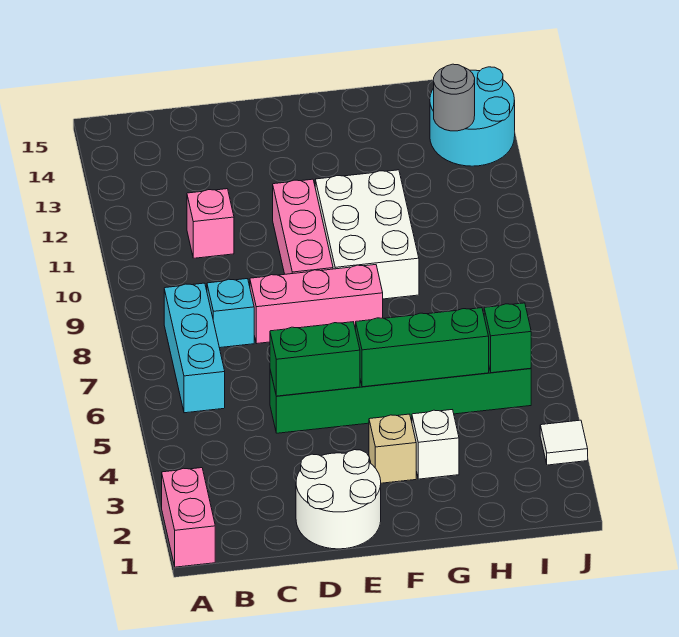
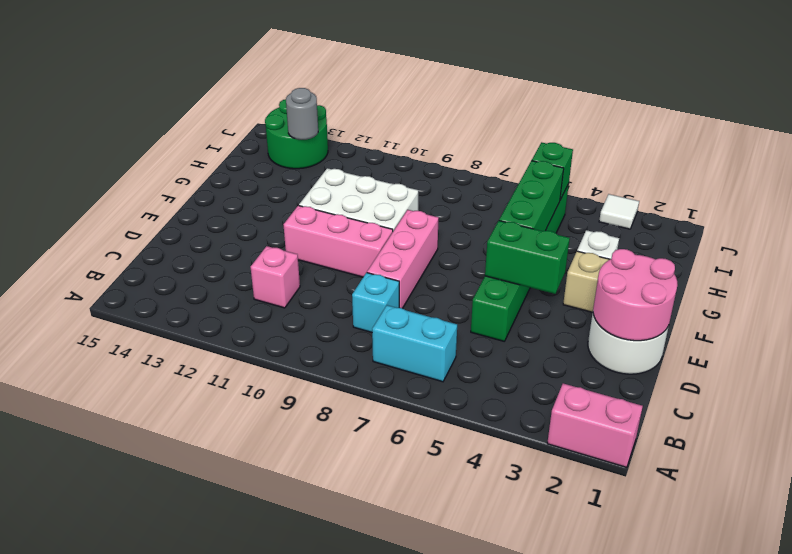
cyan brick B6:B8 level 1 -> cyan brick B6:B7 level 1
none -> pink round brick D1:E2 level 2
green brick D5:E5 level 2 -> green brick E4:E5 level 2
cyan round brick I13:J14 level 1 -> green round brick I13:J14 level 1

